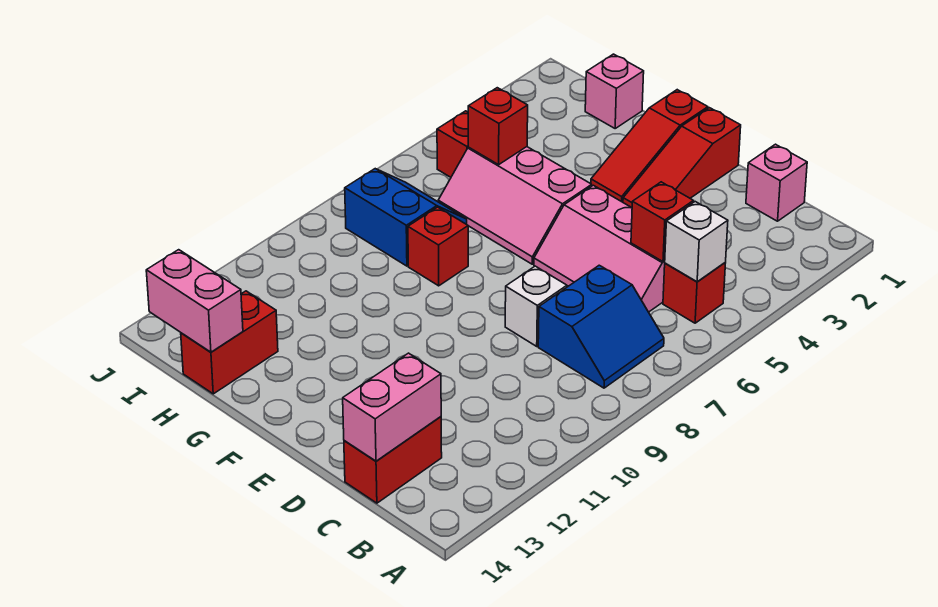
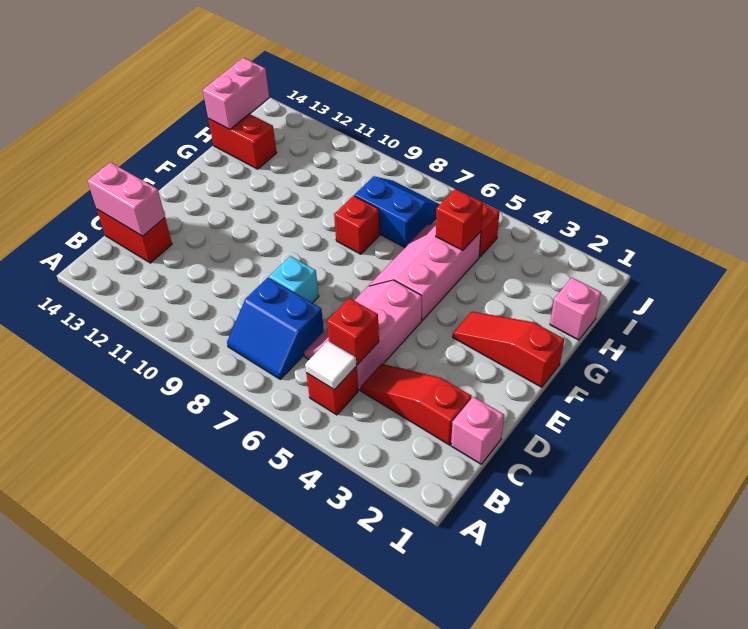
white brick B5 level 2 -> white tile B5 level 2
white brick D8 level 1 -> cyan brick D8 level 1
red slope E1:E3 level 1 top 1 -> red slope C2:C4 level 1 top 2
blue slope H7:I8 level 1 top 8 -> blue slope H7:I8 level 1 top H

